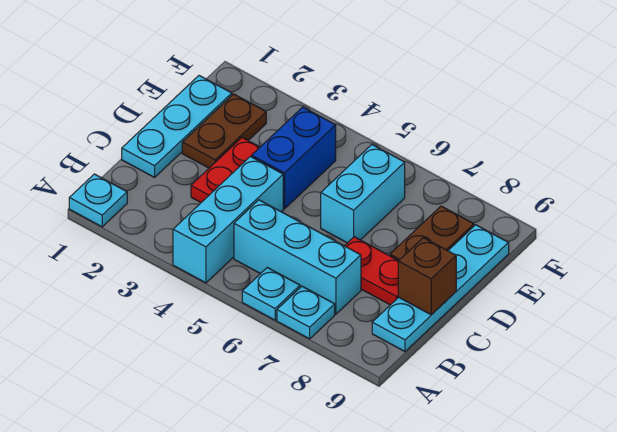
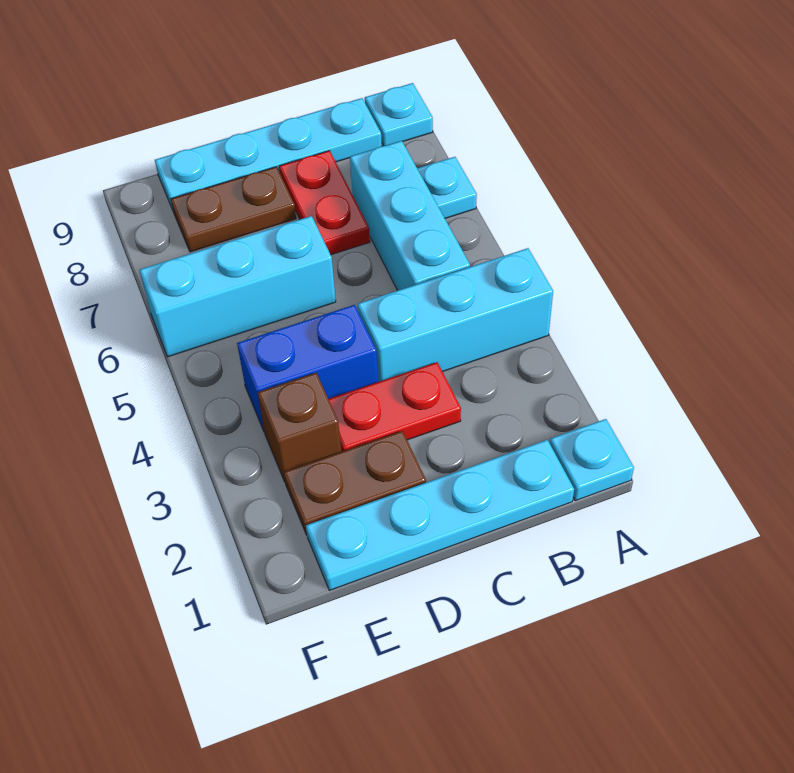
cyan plate A6 level 1 -> cyan plate A9 level 1
cyan plate C1:E1 level 1 -> cyan plate B1:E1 level 1
brown brick C9 level 2 -> brown brick E3 level 1
cyan brick D6:E6 level 1 -> cyan brick D6:F6 level 1

